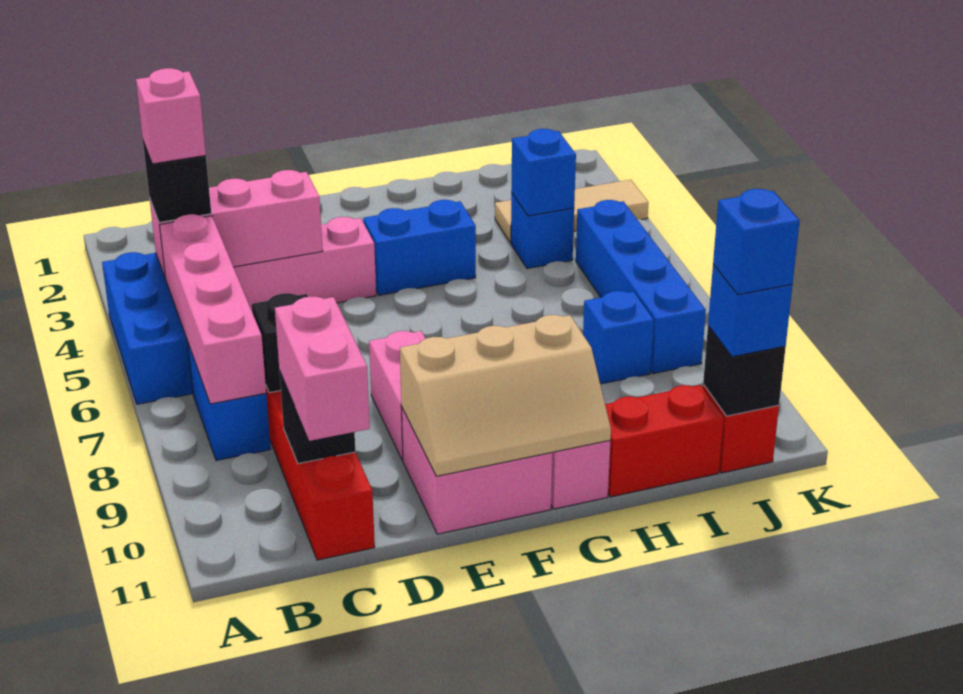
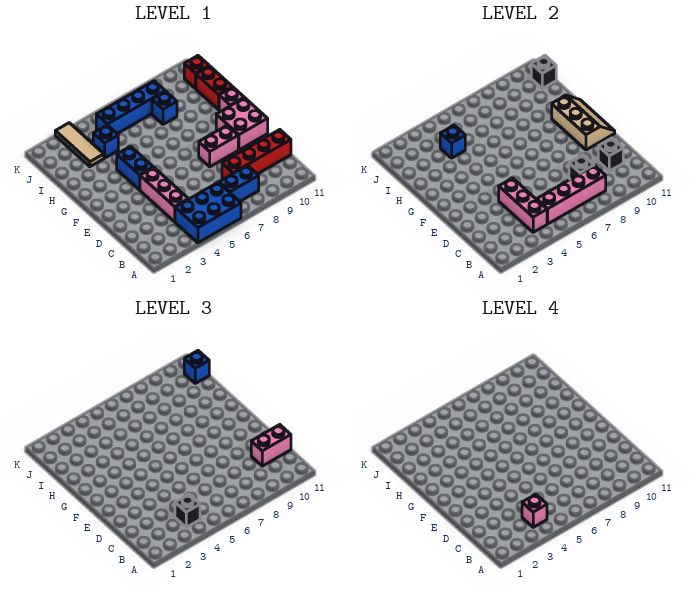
blue brick J11 level 4 -> none

